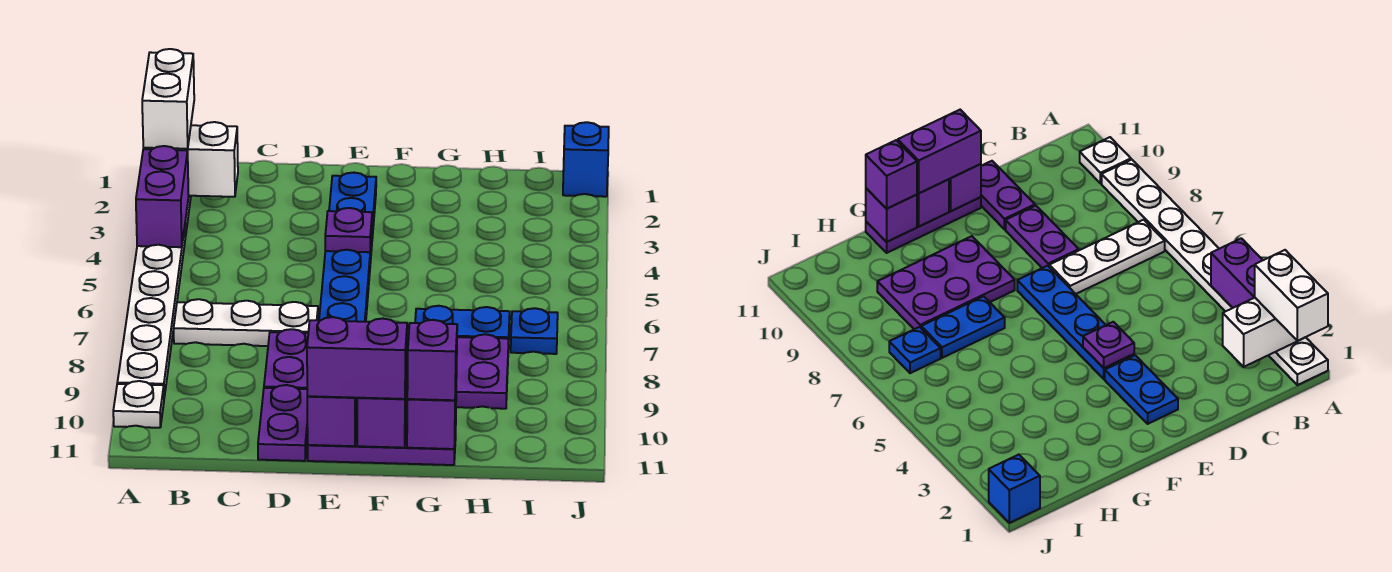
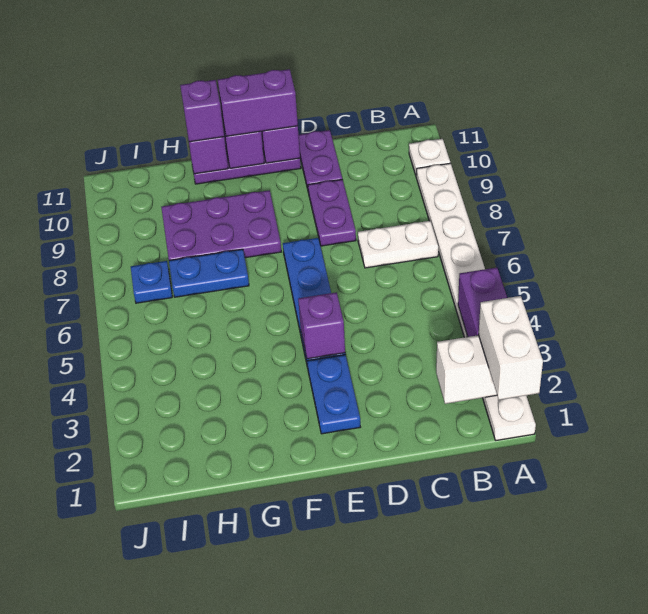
white plate B7:D7 level 1 -> white plate B7:C7 level 1
purple plate E4 level 2 -> purple brick E4 level 2
blue brick J1 level 1 -> none

